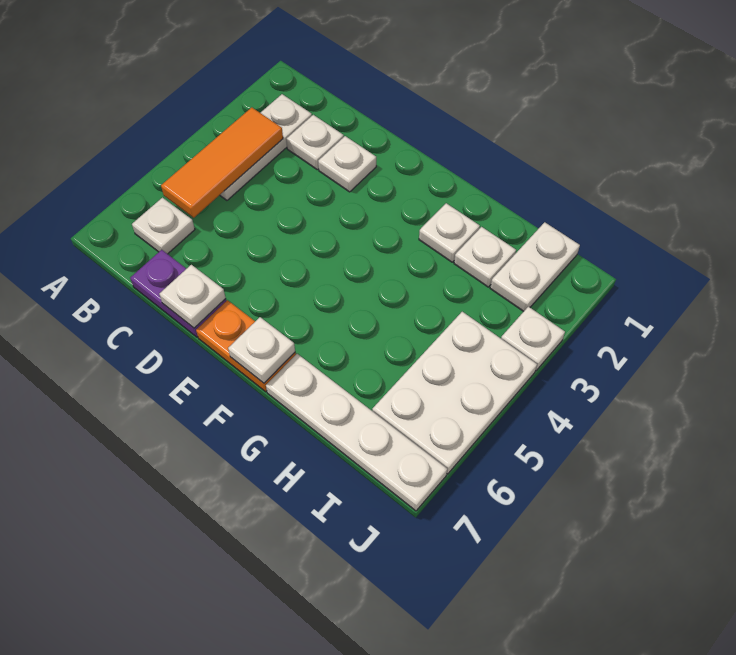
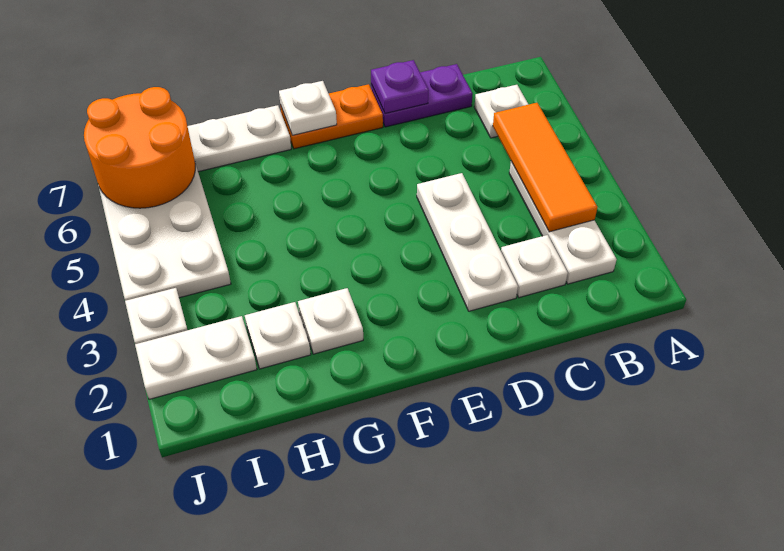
white plate D2 level 1 -> white plate D2:D4 level 1
white plate D7 level 2 -> purple plate D7 level 2
white plate I1:I2 level 1 -> white plate I2:J2 level 1
none -> orange round brick I6:J7 level 2

